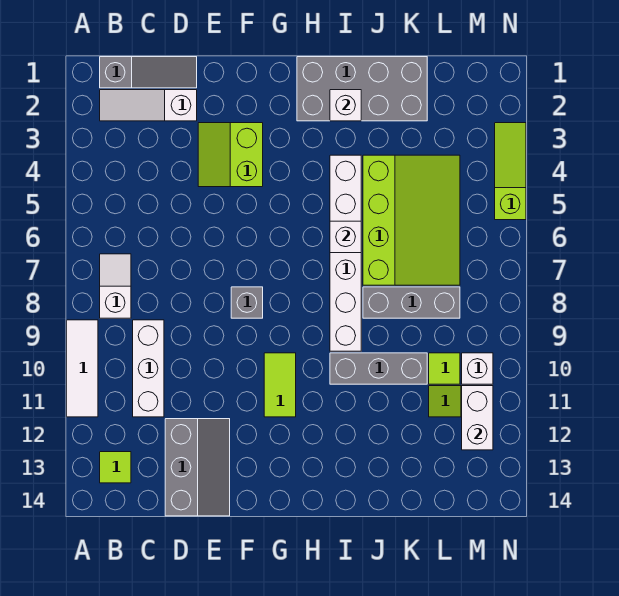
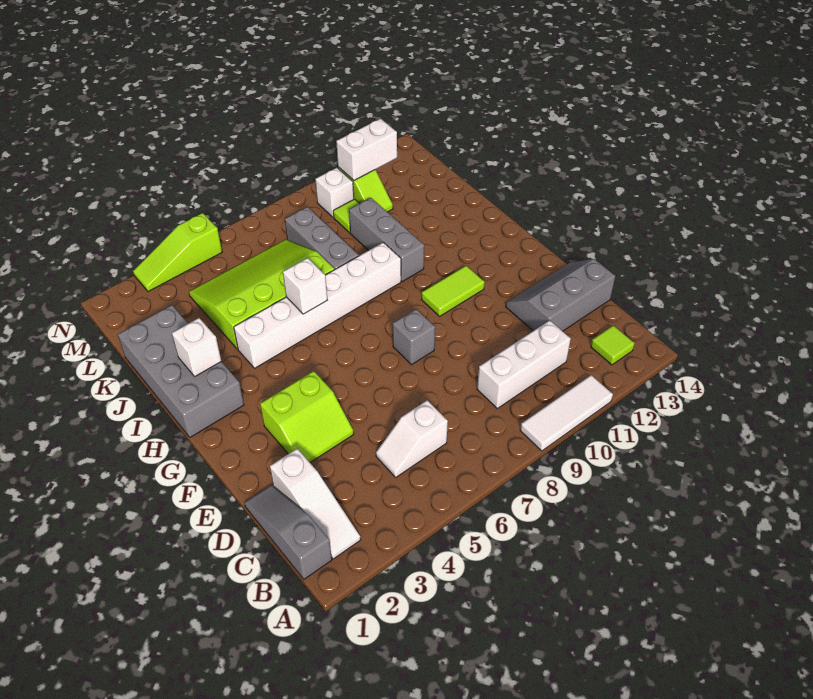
white slope B7:B8 level 1 top 8 -> white slope C5:C6 level 1 top 6

